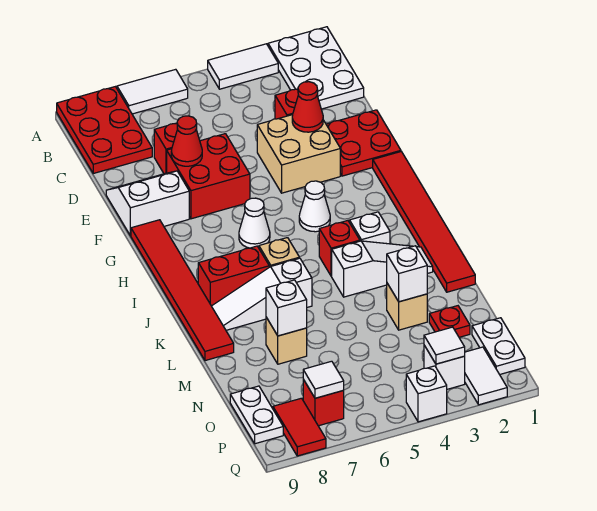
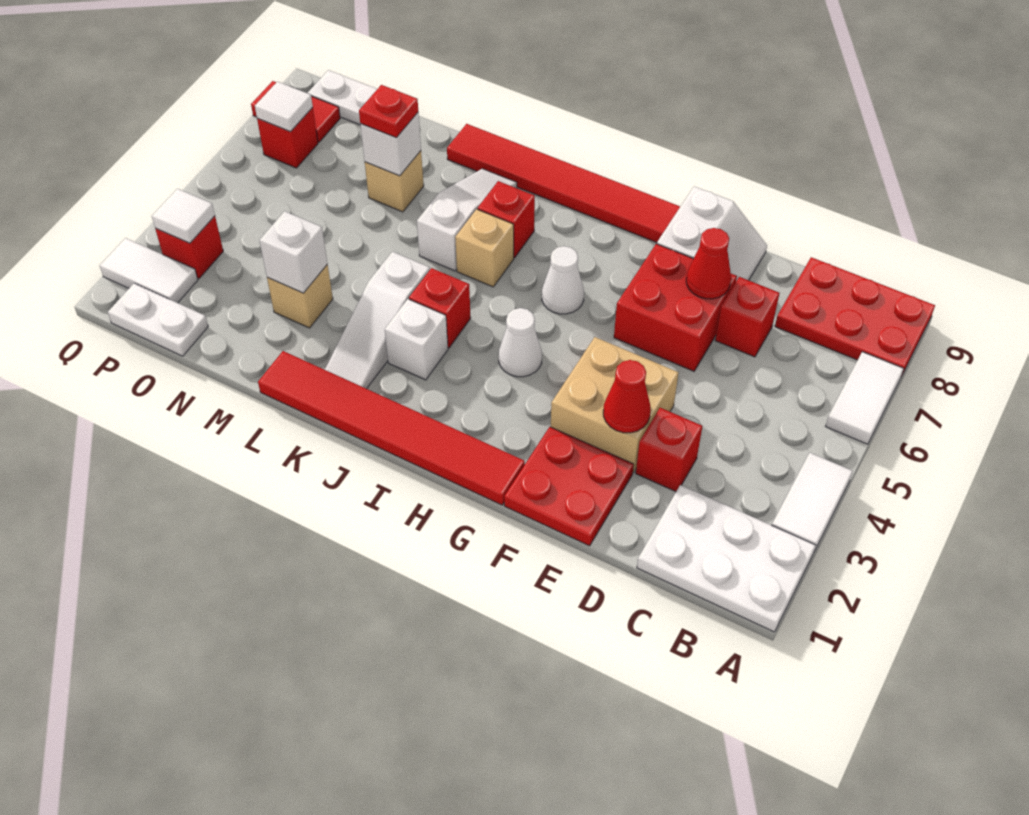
red brick J7:J8 level 1 -> red brick J7 level 1
red plate N2 level 1 -> red plate M7 level 3
white brick P3 level 1 -> red brick P3 level 1
white brick Q4 level 1 -> none

